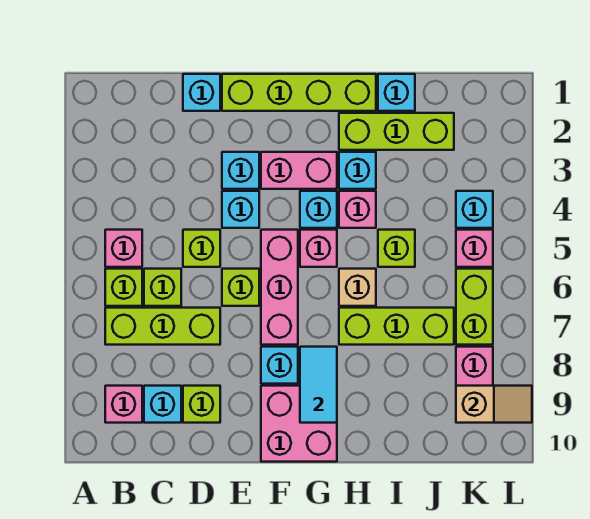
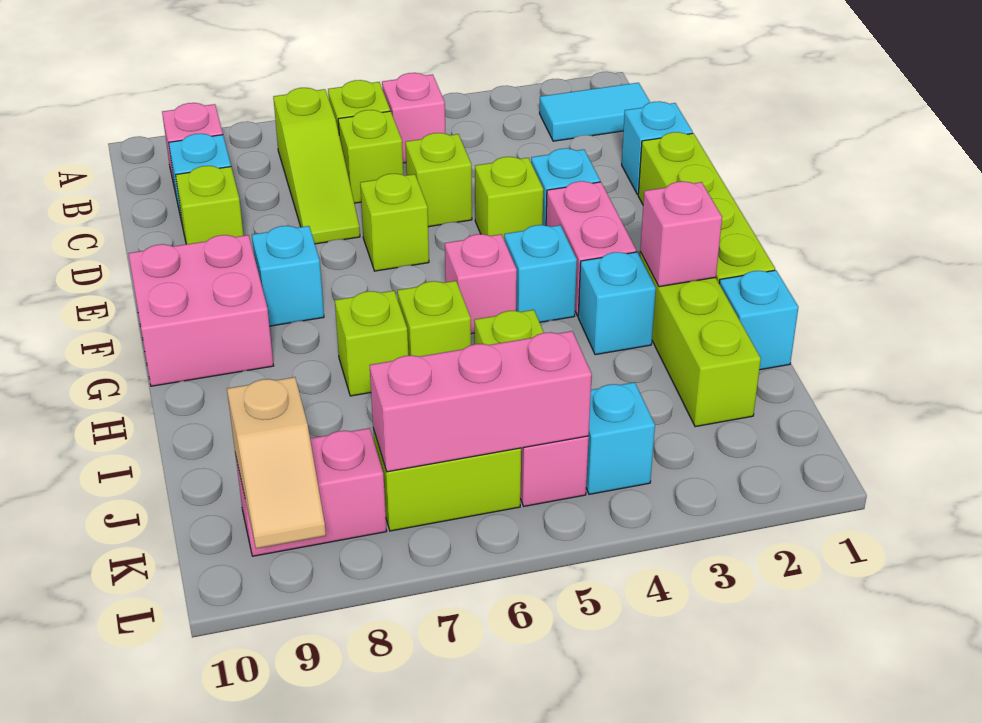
lime brick B7:D7 level 1 -> lime slope B7:D7 level 1 top B
cyan brick E4 level 1 -> lime brick E4 level 1
pink brick F5:F7 level 1 -> pink brick K5:K7 level 2
cyan tile G8:G9 level 2 -> cyan tile B1:B2 level 1
pink brick H4 level 1 -> pink brick H2 level 2
tan brick H6 level 1 -> lime brick H6 level 1
lime brick H7:J7 level 1 -> lime brick H7 level 1

